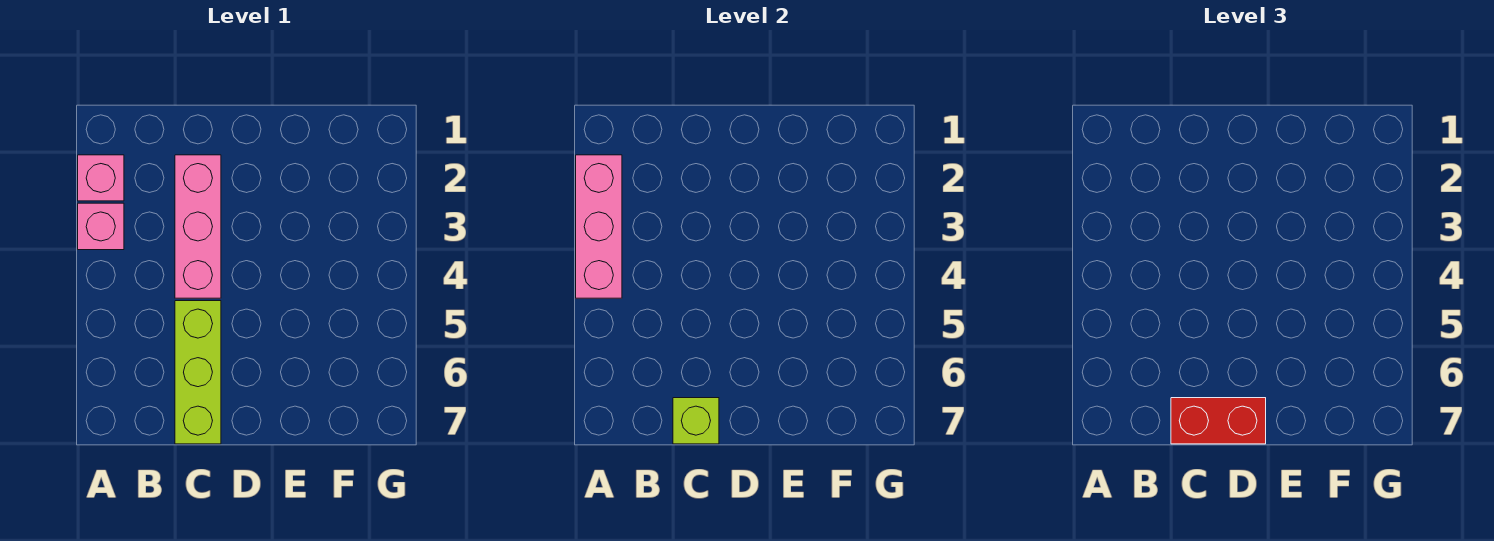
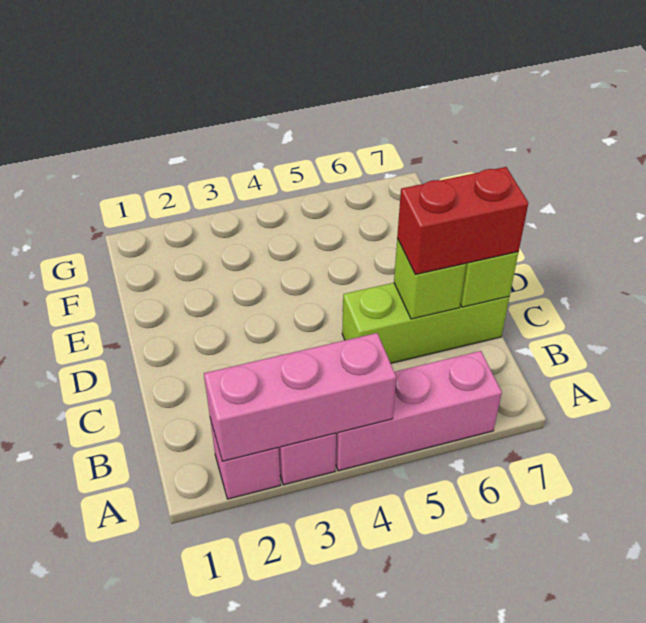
pink brick C2:C4 level 1 -> pink brick A4:A6 level 1
none -> lime brick C6 level 2
red brick C7:D7 level 3 -> red brick C6:C7 level 3

